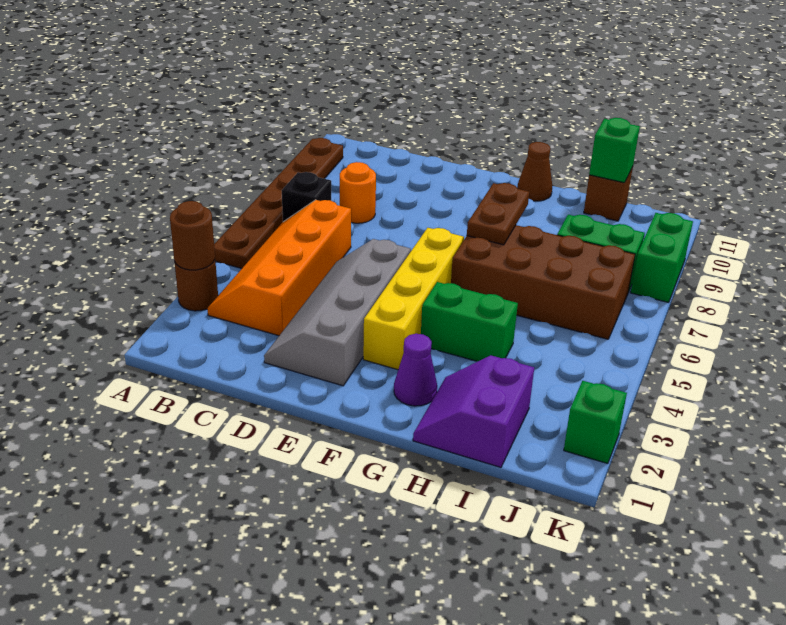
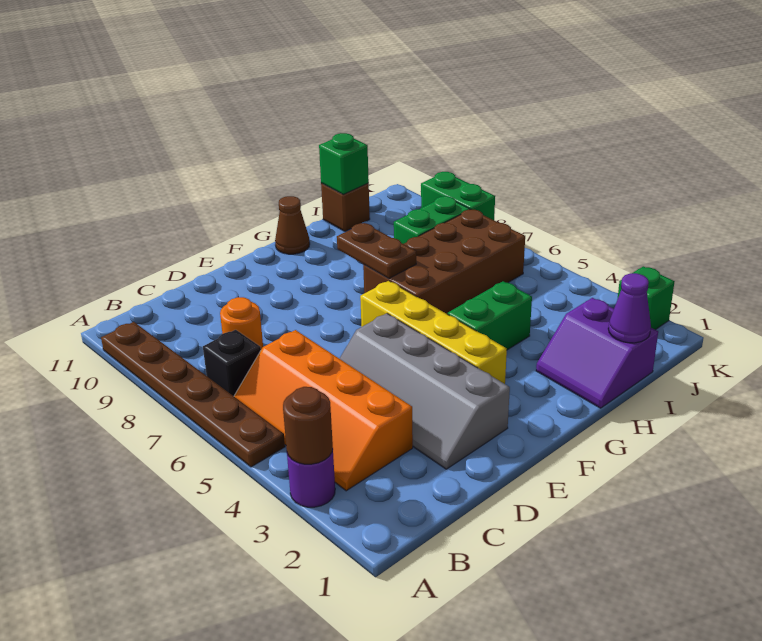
brown round brick A3 level 1 -> purple round brick A3 level 1
purple cone G2 level 1 -> purple cone I1 level 2

